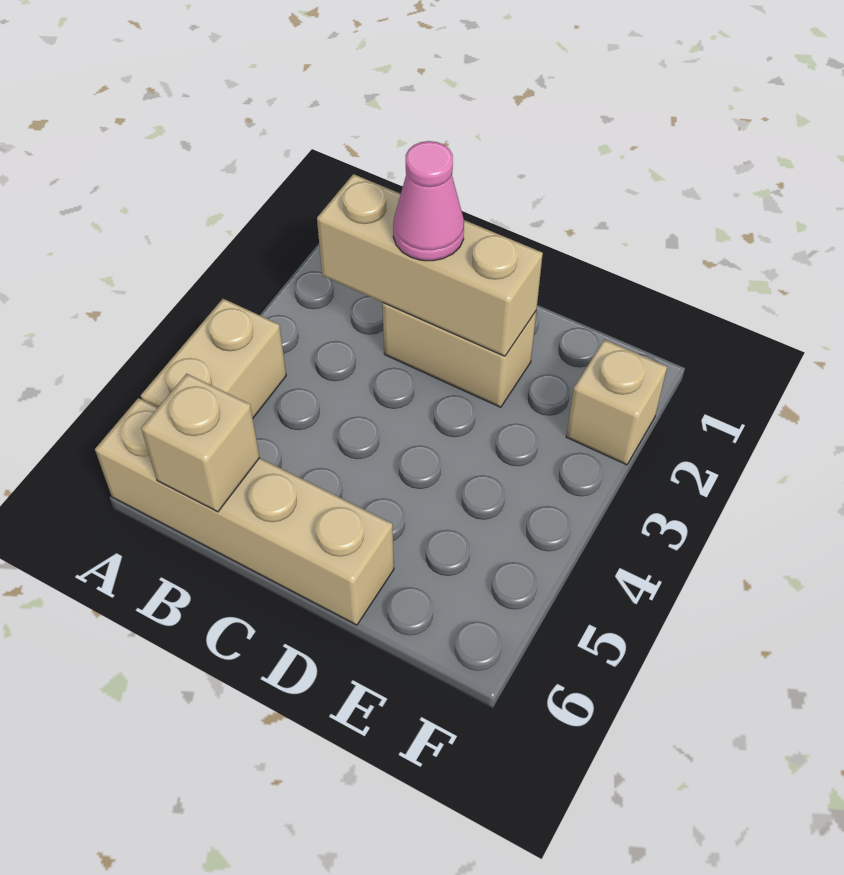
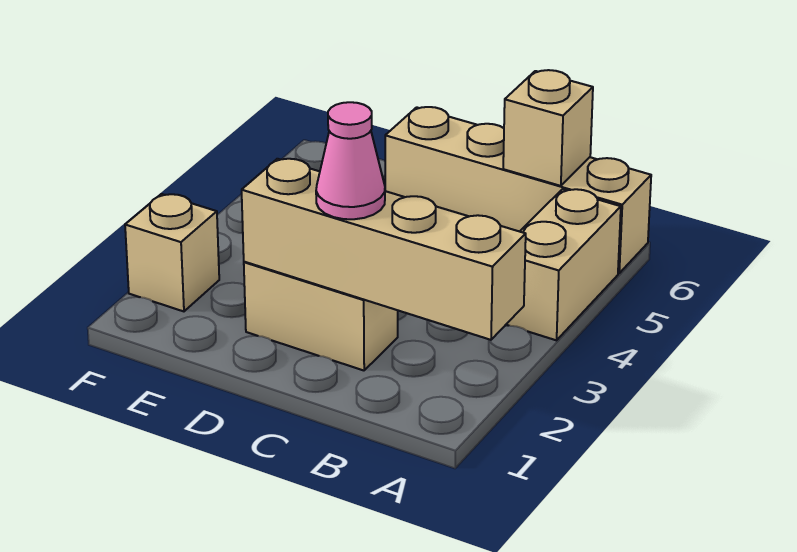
tan brick B2:D2 level 2 -> tan brick A2:D2 level 2

